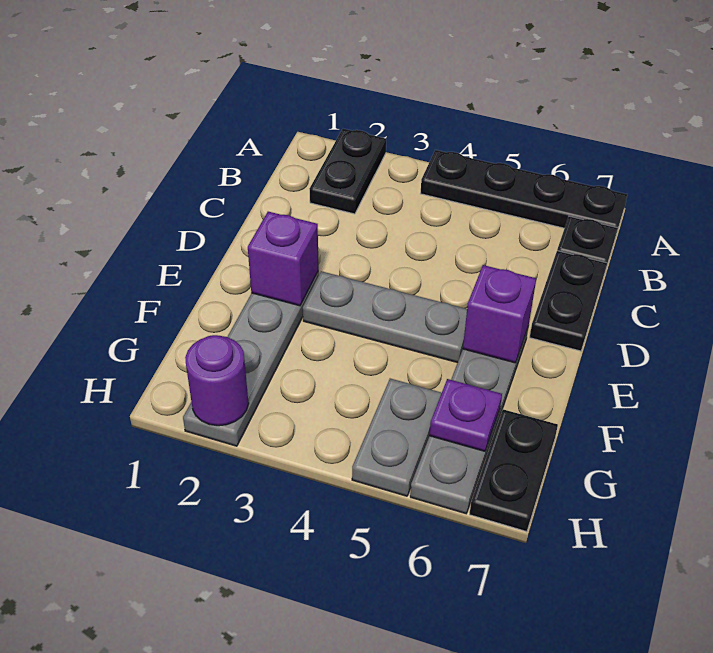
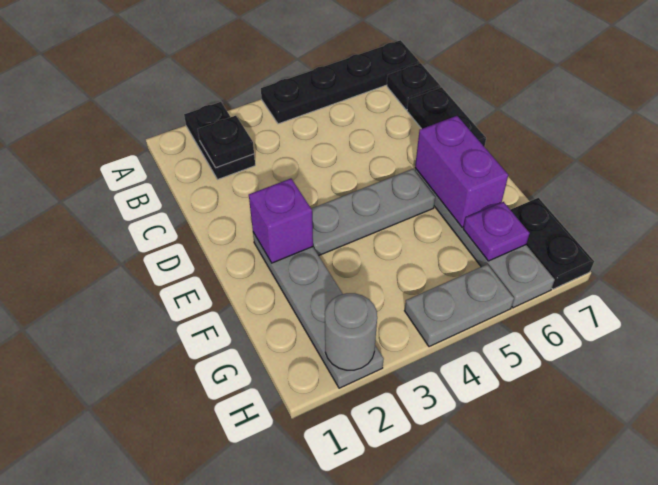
none -> black plate B2 level 2
purple brick E6 level 2 -> purple brick E6:F6 level 2
grey plate G5:H5 level 1 -> grey plate H4:H5 level 1
purple round brick H2 level 2 -> grey round brick H2 level 2

